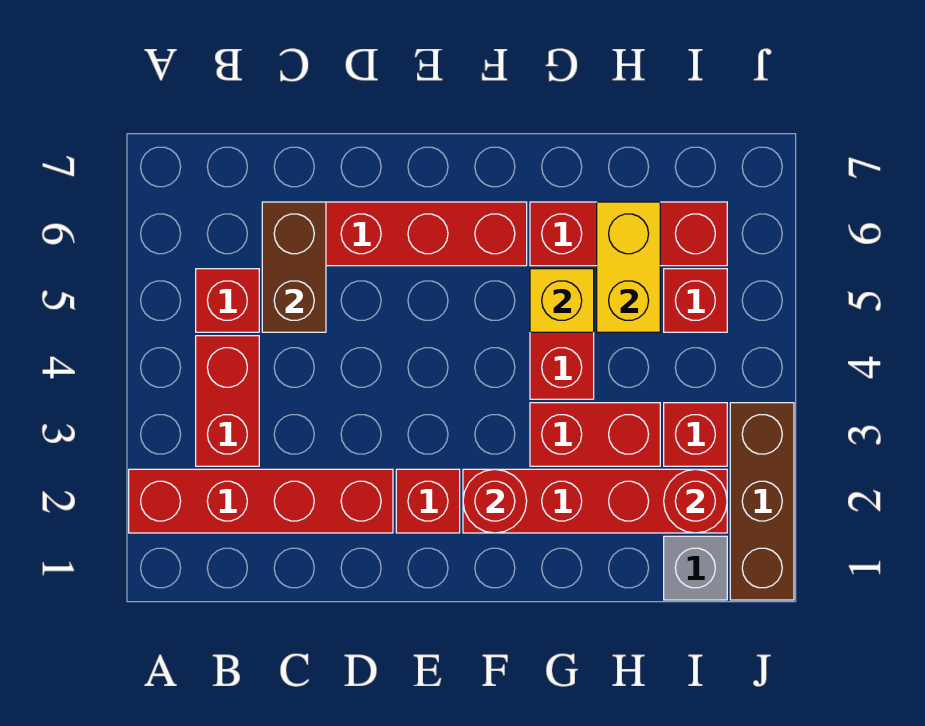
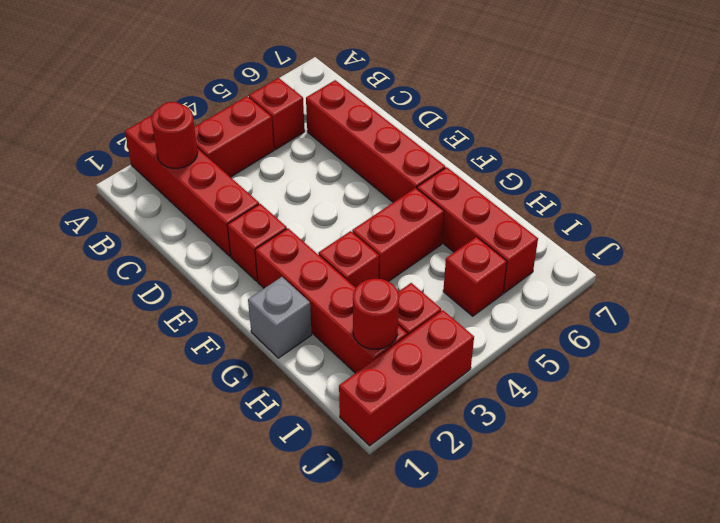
brown brick C5:C6 level 2 -> none
red round brick F2 level 2 -> red round brick B2 level 2
red brick G3:H3 level 1 -> red brick G3 level 1
yellow brick G5 level 2 -> none
yellow brick H5:H6 level 2 -> none
grey brick I1 level 1 -> grey brick G1 level 1
brown brick J1:J3 level 1 -> red brick J1:J3 level 1

